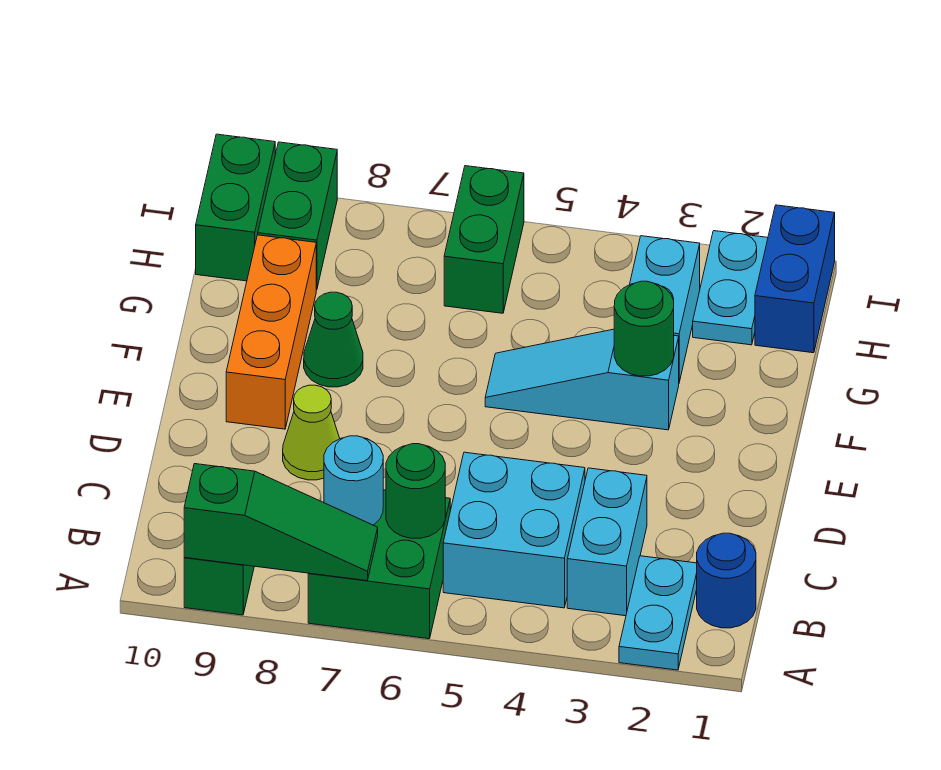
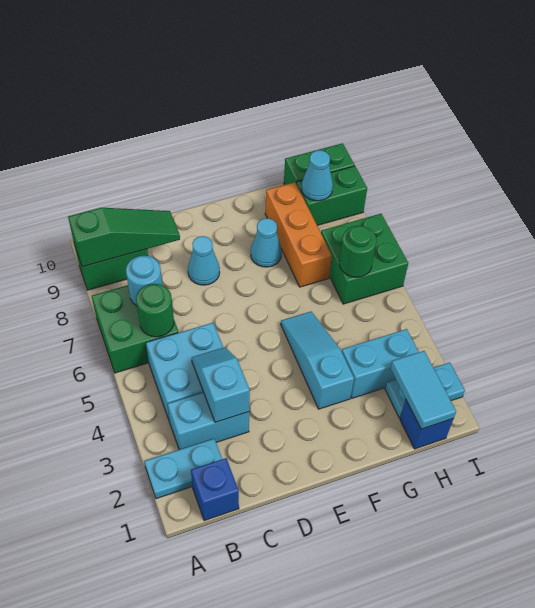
green slope A7:A9 level 2 top 9 -> green slope A9:C9 level 2 top A
blue round brick B1 level 1 -> blue brick B1 level 1
none -> cyan slope C3:C4 level 2 top 3
lime cone D8 level 1 -> cyan cone D8 level 1
orange brick E9:G9 level 1 -> orange brick G7:G9 level 1
green round brick F3 level 2 -> green round brick H6 level 2
green cone F8 level 1 -> cyan cone F8 level 1
blue brick H1:I1 level 1 -> blue brick H1 level 1
none -> cyan tile H1:H2 level 2
green brick H6:I6 level 1 -> green brick H6:I7 level 1
none -> cyan cone H9 level 2

